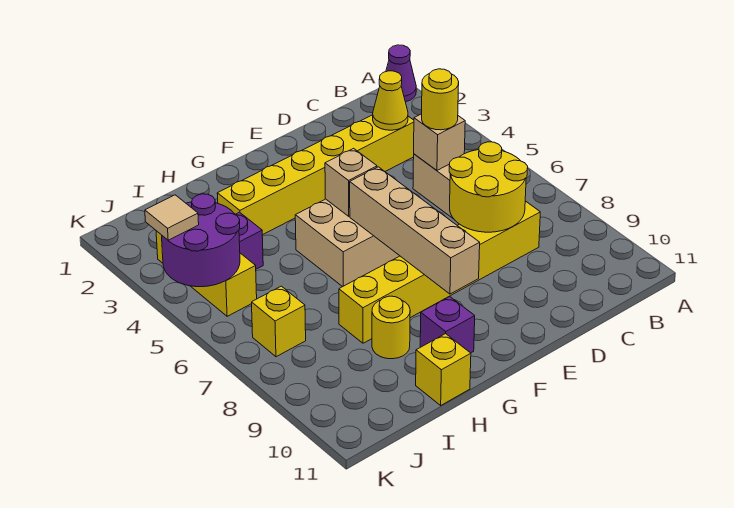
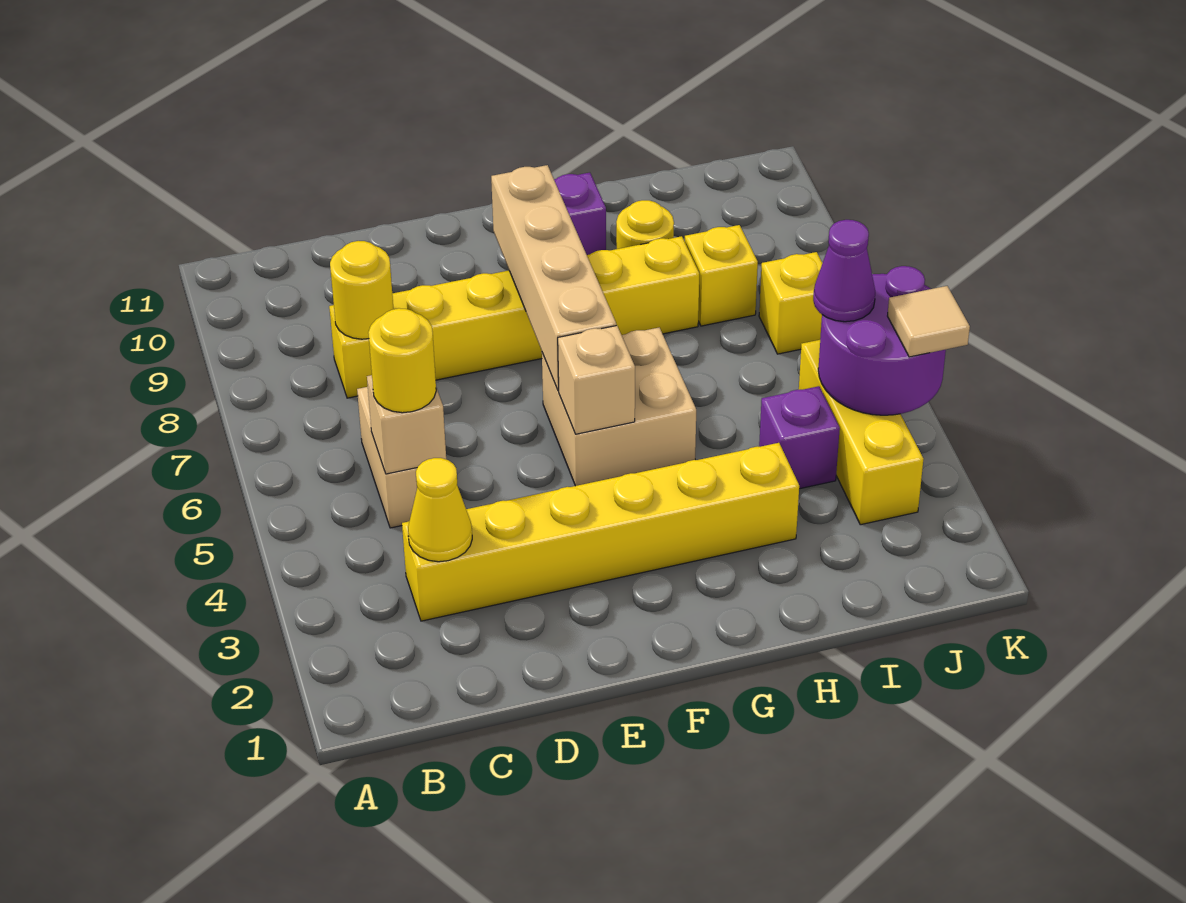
purple cone A1 level 1 -> purple cone J5 level 3
yellow round brick C7:D8 level 2 -> yellow round brick C8 level 2
yellow brick H11 level 1 -> yellow brick I8 level 1

